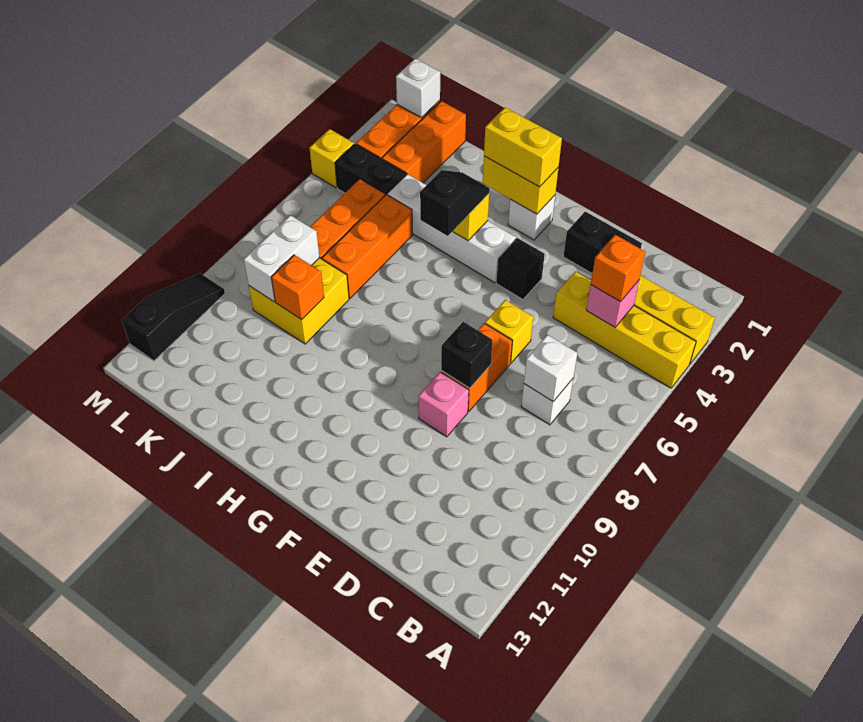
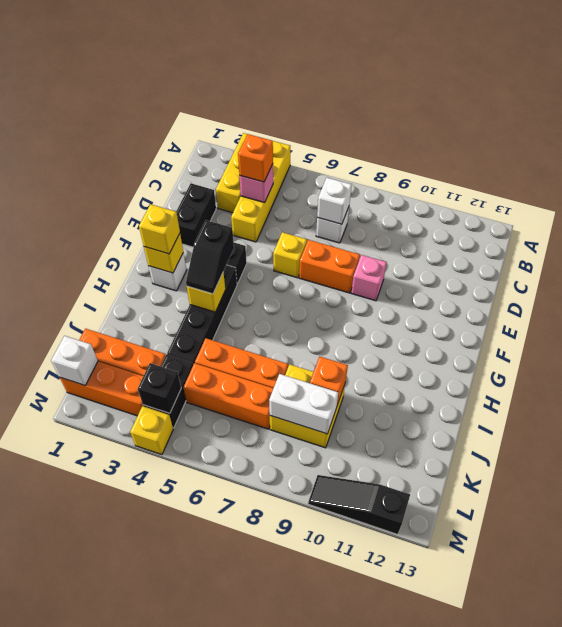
black brick E8 level 2 -> black brick L4 level 2
yellow brick G2:H2 level 2 -> yellow brick G2 level 2
yellow brick G2:H2 level 3 -> yellow brick G2 level 3
white brick G4:J4 level 1 -> black brick G4:J4 level 1
black slope H4:H5 level 3 top 5 -> black slope G4:H4 level 3 top G

